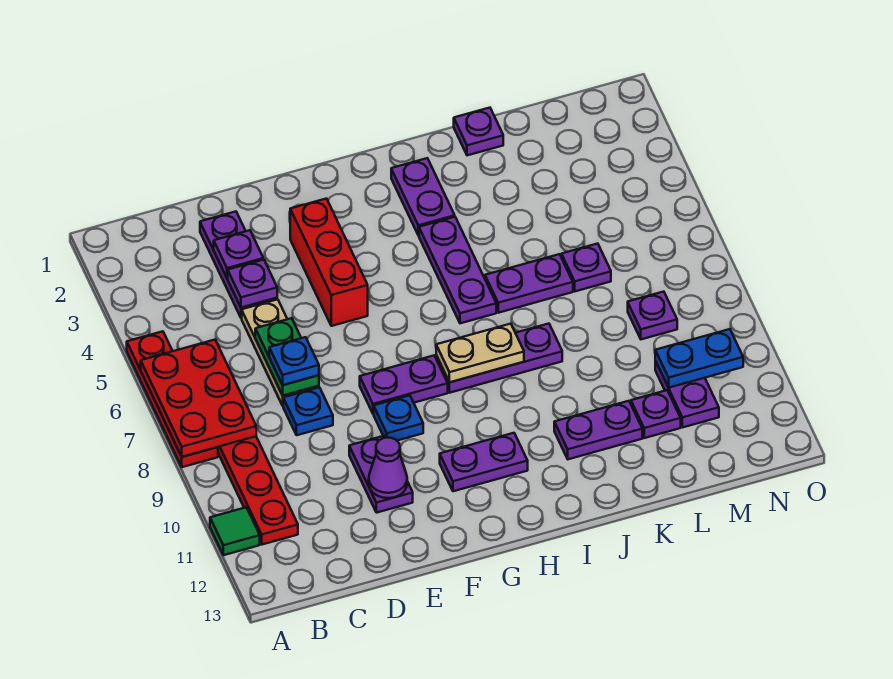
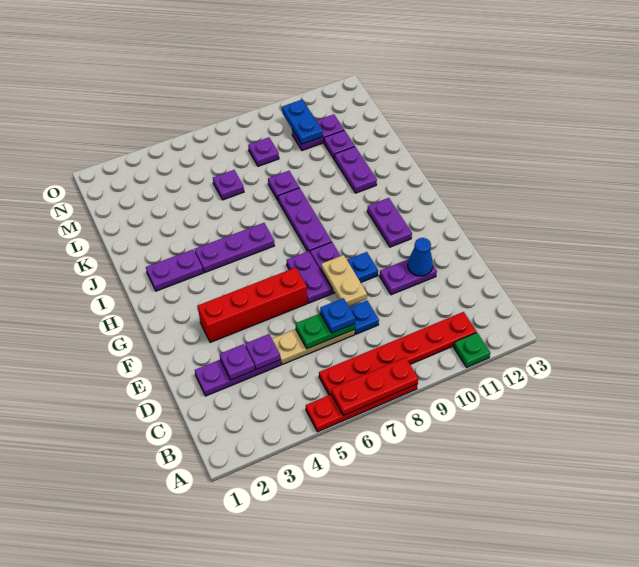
red plate A6:B8 level 2 -> red plate A6:A8 level 2
green tile A11 level 1 -> green plate A11 level 1
purple cone E11 level 2 -> blue cone E11 level 2
red brick F3:F5 level 1 -> red brick F3:F6 level 1
tan plate H8:I8 level 2 -> tan plate E8:F8 level 2
purple plate J6:K6 level 1 -> purple plate F7:G7 level 1
purple plate K1 level 1 -> purple plate K8 level 1

